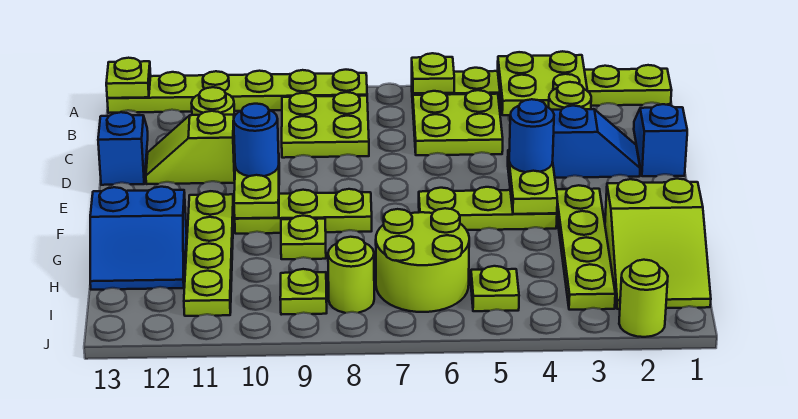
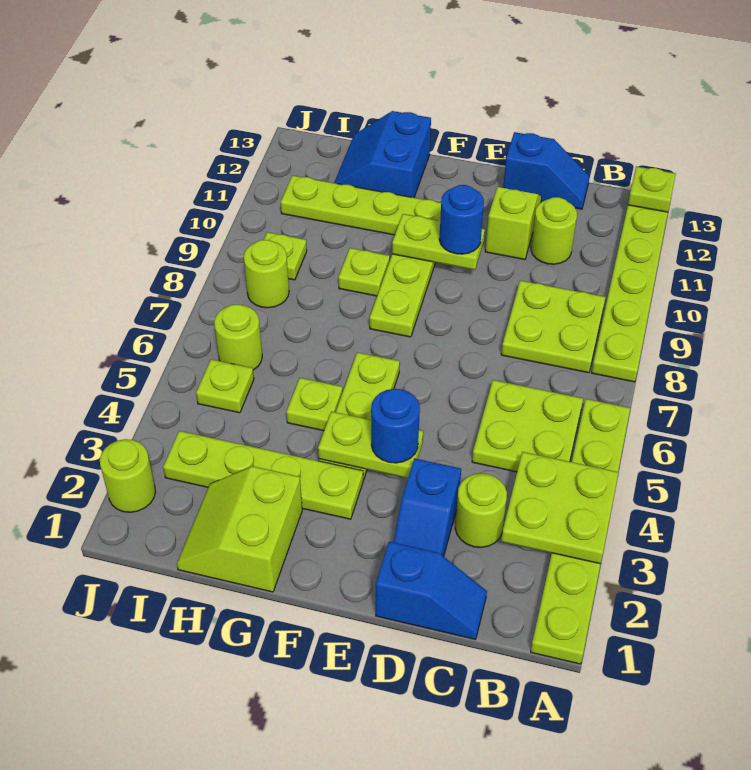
lime plate A6 level 2 -> lime plate G5 level 1
lime slope G1:I2 level 1 top G -> lime slope G1:H2 level 1 top G
lime round brick H6:I7 level 1 -> lime round brick I6 level 1

